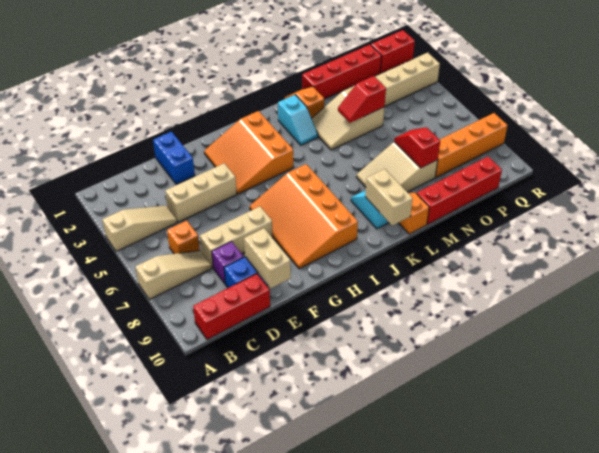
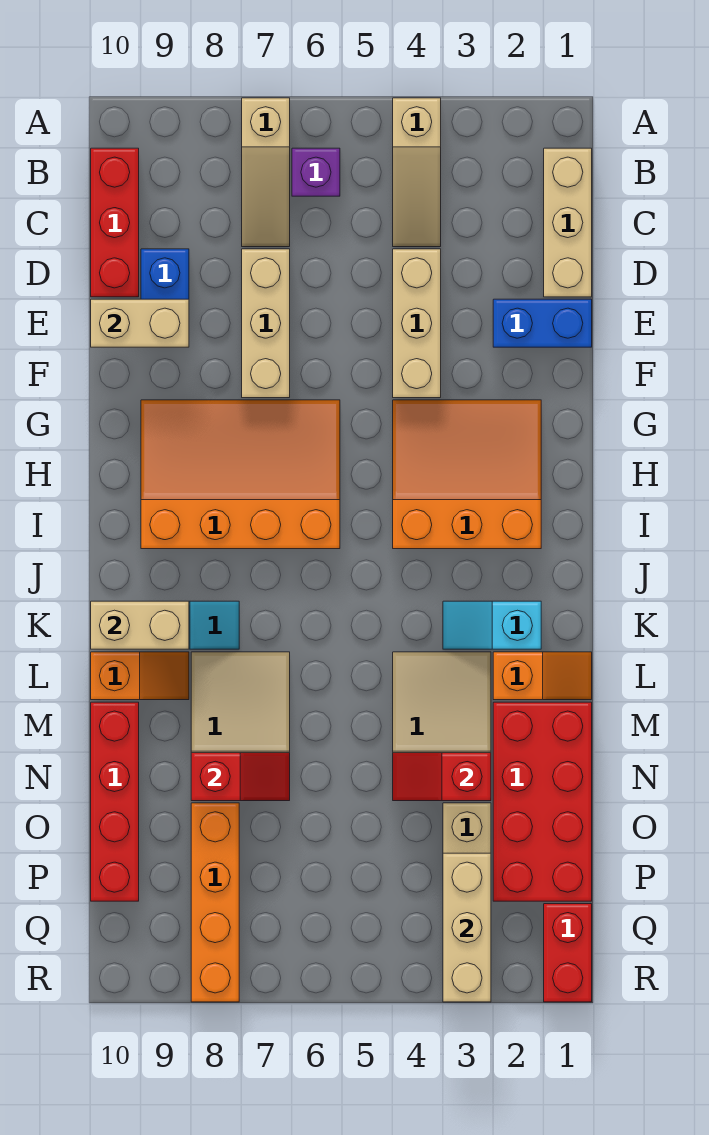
none -> tan brick B1:D1 level 1
orange brick C6 level 1 -> none
purple brick D8 level 1 -> purple brick B6 level 1
red brick M1:P1 level 1 -> red brick M1:P2 level 1
red slope M4:N4 level 2 top N -> red slope N3:N4 level 2 top 3
none -> tan brick P3:R3 level 2

